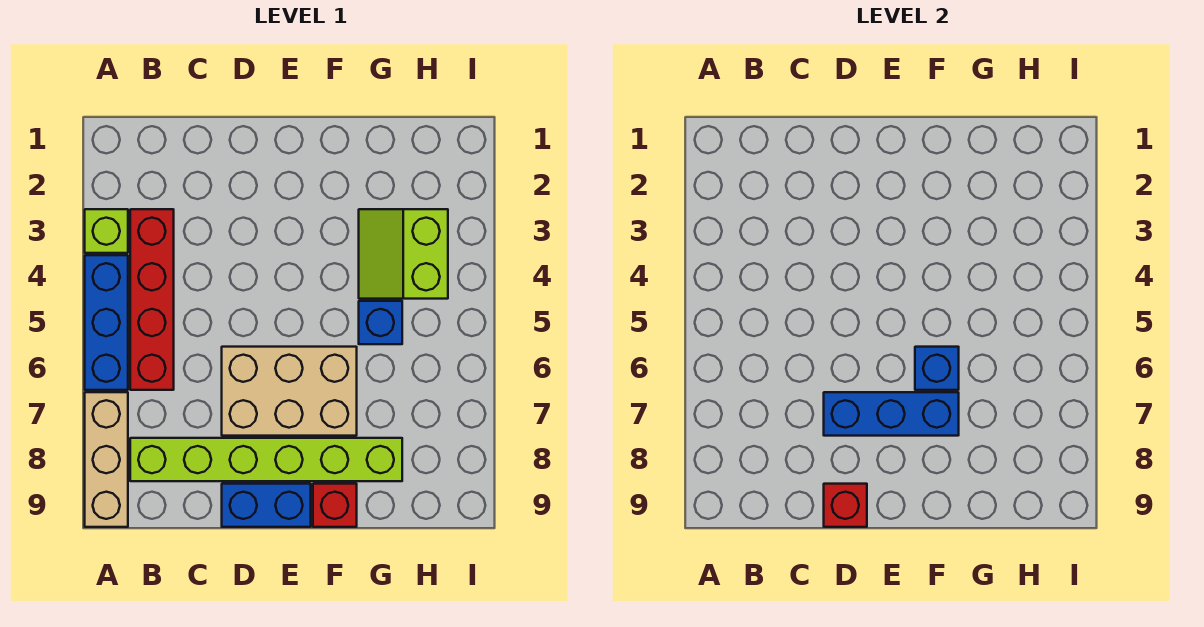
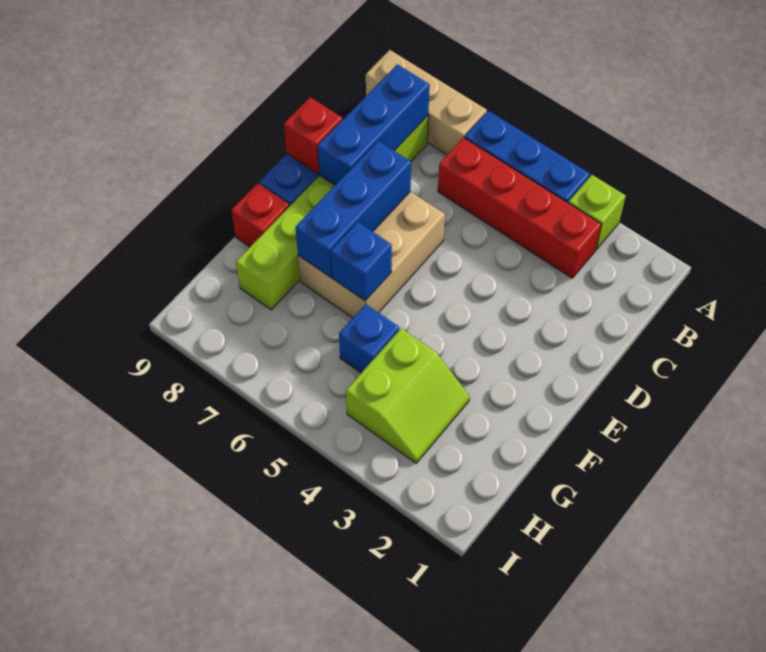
none -> blue brick B8:D8 level 2
lime slope G3:H4 level 1 top H -> lime slope G3:H4 level 1 top 4

